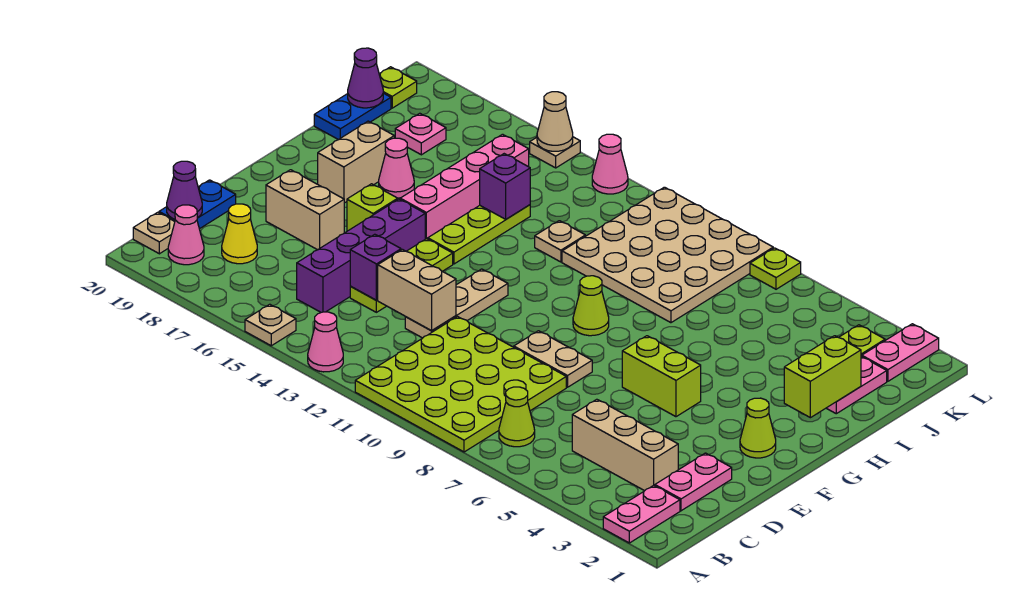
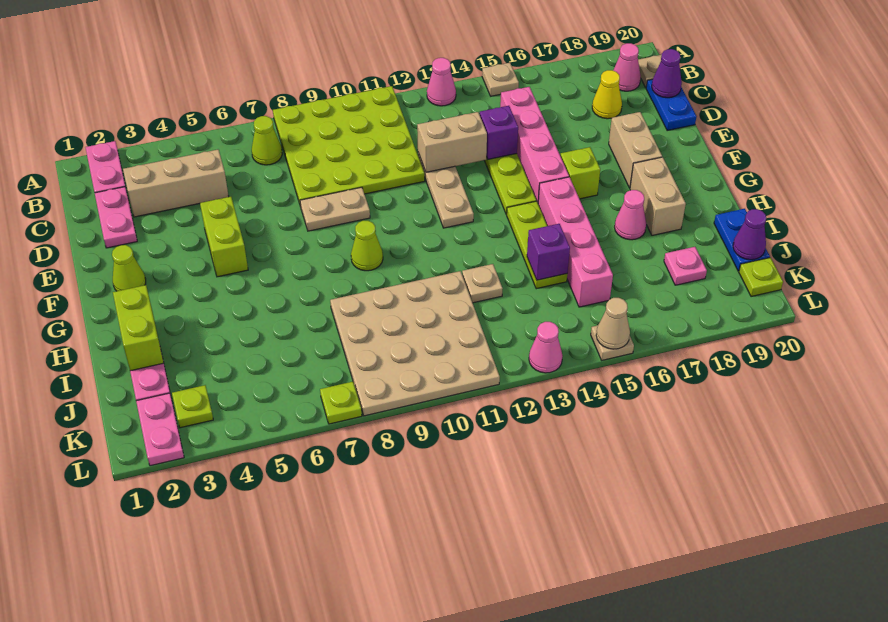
purple brick C15:F15 level 1 -> pink brick C15:F15 level 1
tan brick E17:E18 level 1 -> tan brick E18:F18 level 1
lime brick F5:F6 level 1 -> lime brick E5:F5 level 1

